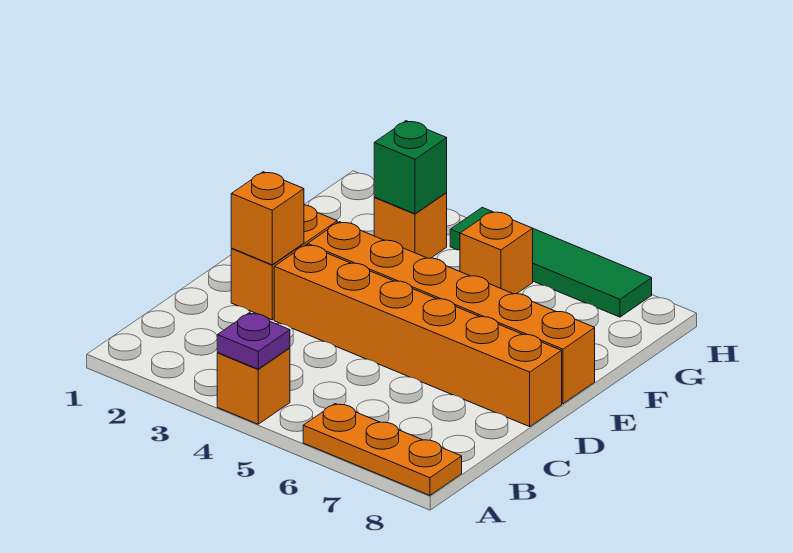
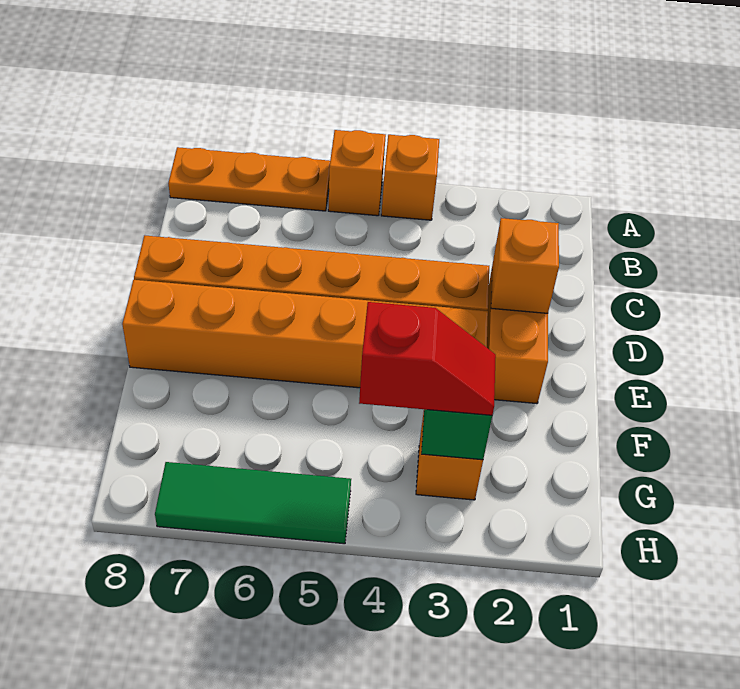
purple plate A4 level 2 -> none
none -> red slope G3:G4 level 3 top 4
orange brick G5 level 1 -> orange brick A5 level 1
green tile H4:H7 level 1 -> green tile H5:H7 level 1

